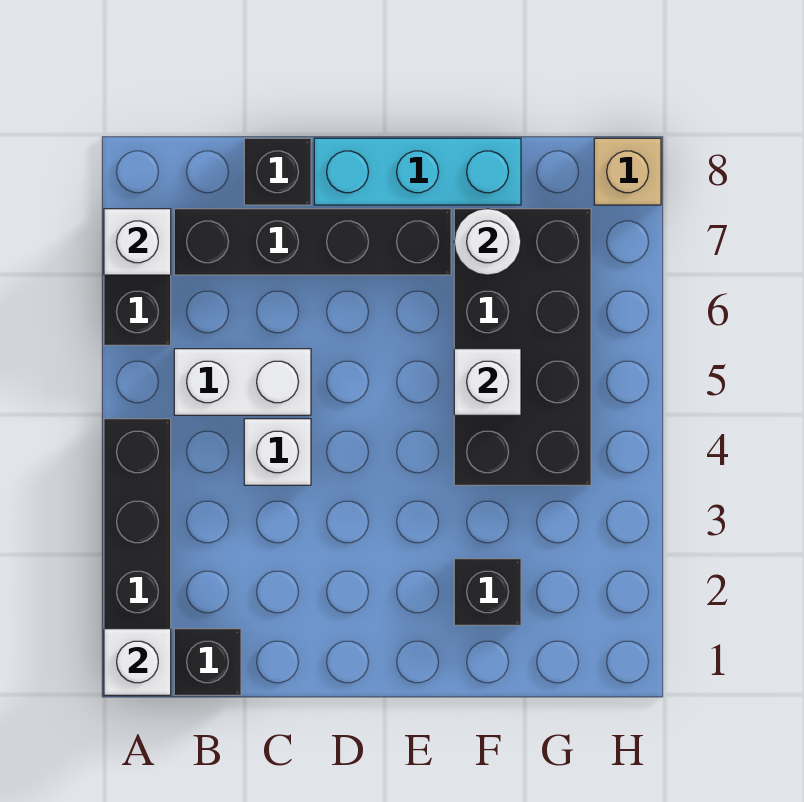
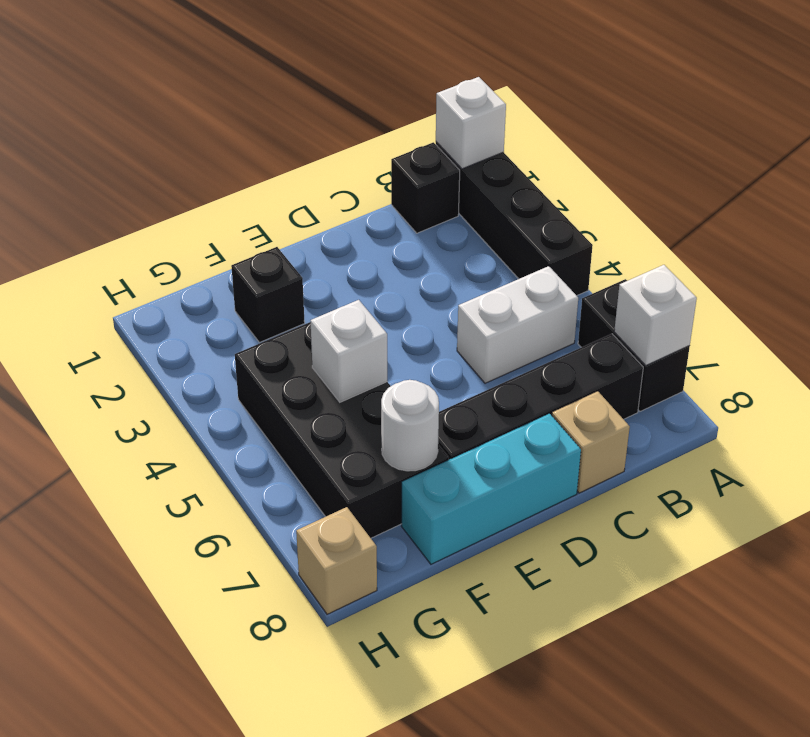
white brick C4 level 1 -> none
black brick C8 level 1 -> tan brick C8 level 1

